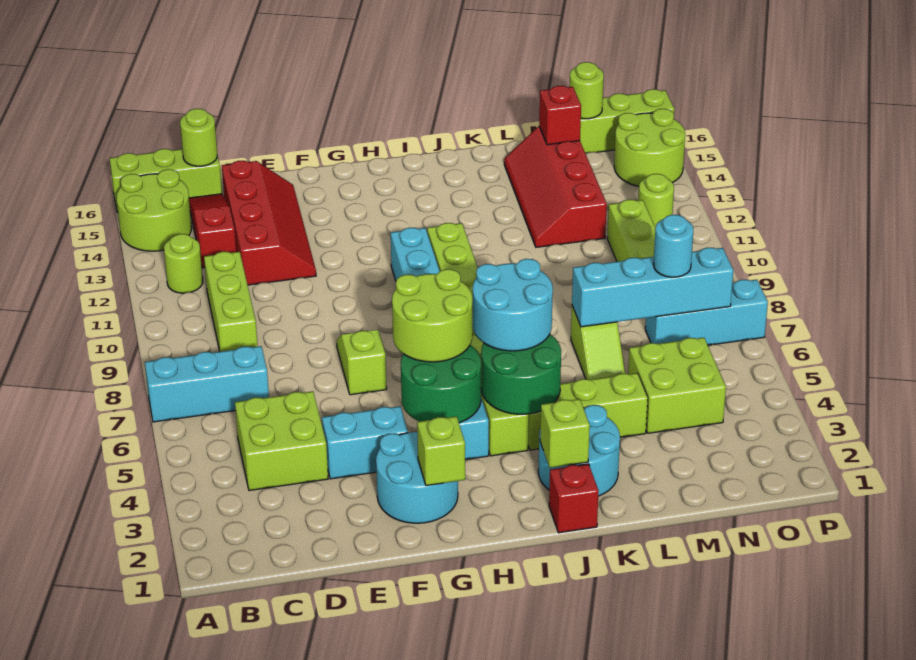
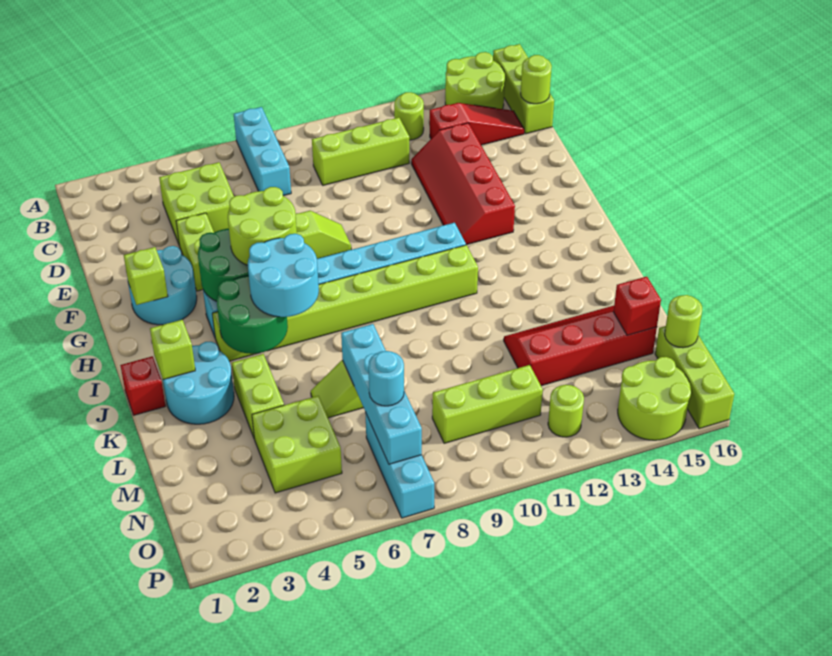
red slope D12:E15 level 1 top D -> red slope D12:G13 level 1 top 13
cyan brick E4:F4 level 1 -> lime brick E4:F4 level 1
lime brick J4:L4 level 1 -> lime brick K4:L4 level 1

